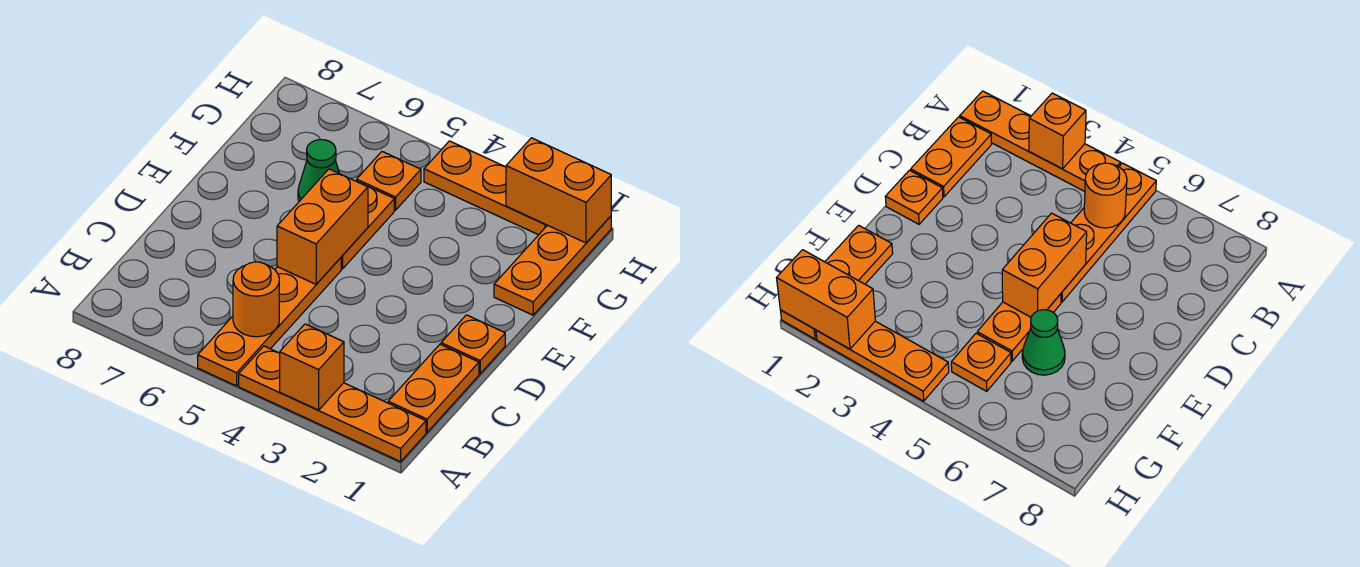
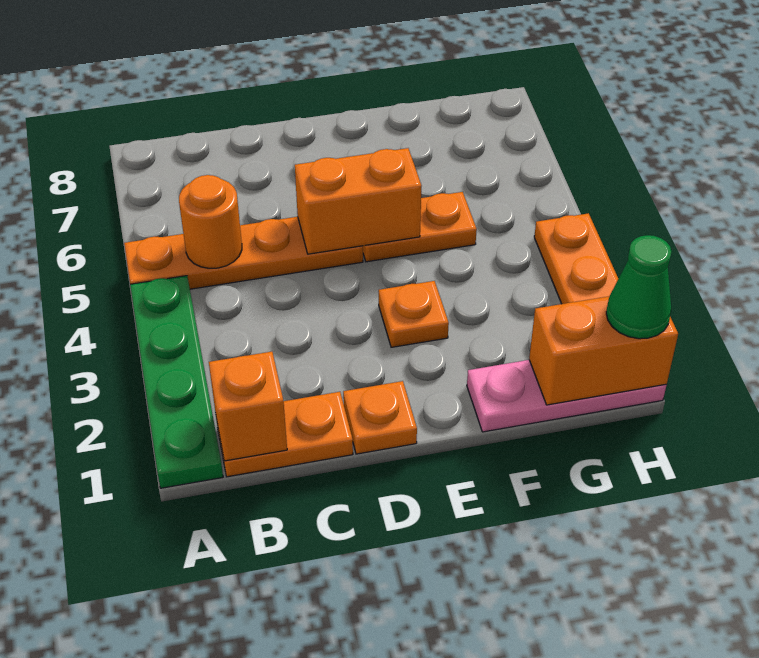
orange plate A1:A4 level 1 -> green plate A1:A4 level 1
orange brick A3 level 2 -> orange brick B1 level 2
orange plate F1:H1 level 1 -> pink plate F1:H1 level 1
green cone F6 level 1 -> green cone H1 level 3
orange plate G5 level 1 -> orange plate E3 level 1
orange brick H1:H2 level 2 -> orange brick G1:H1 level 2

